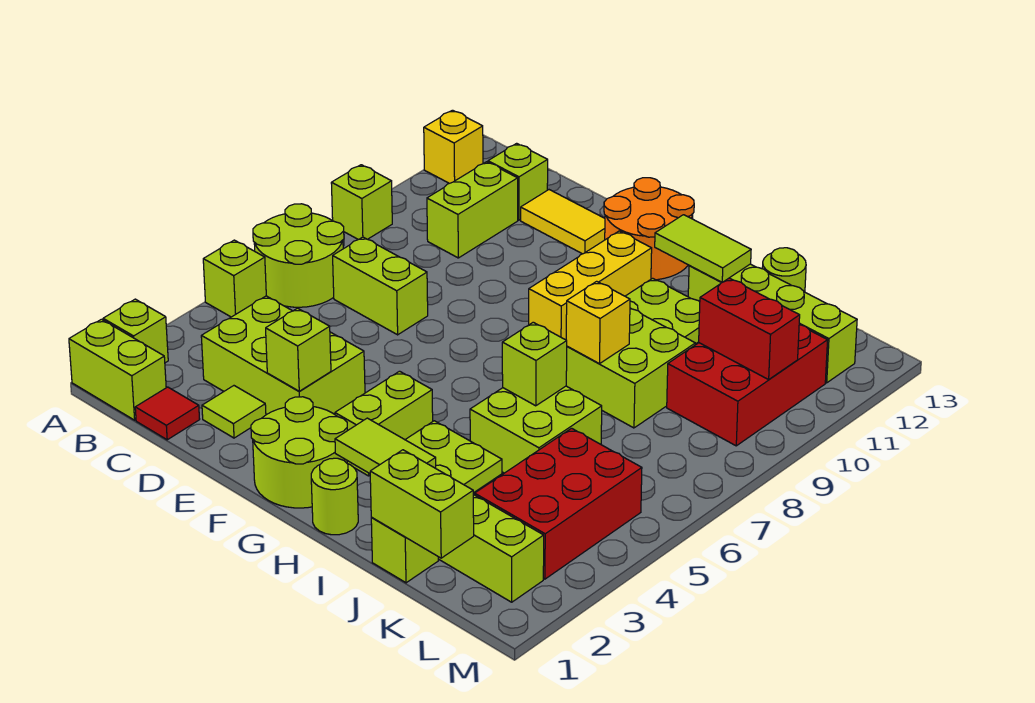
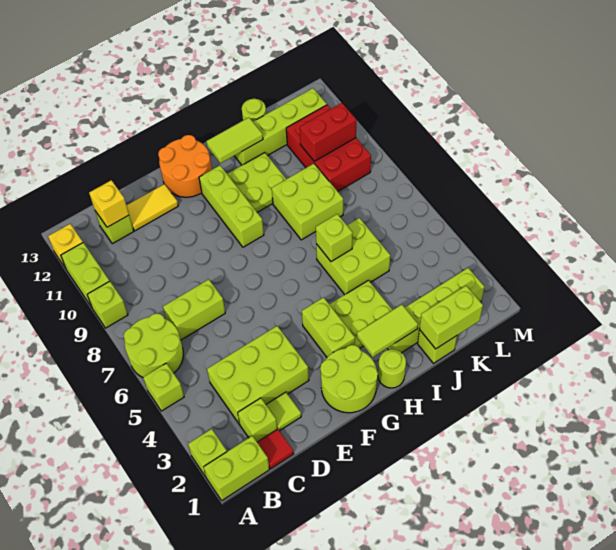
lime brick C10:C11 level 1 -> lime brick A10:A11 level 1
lime brick E3 level 2 -> lime brick C2 level 1
yellow brick G9:G11 level 1 -> lime brick G9:G11 level 1
yellow brick I8 level 2 -> yellow brick C12 level 2
red brick K3:L5 level 1 -> none

